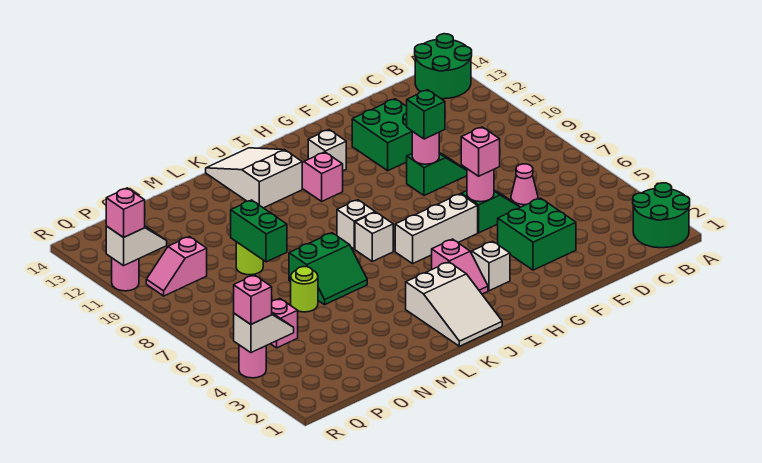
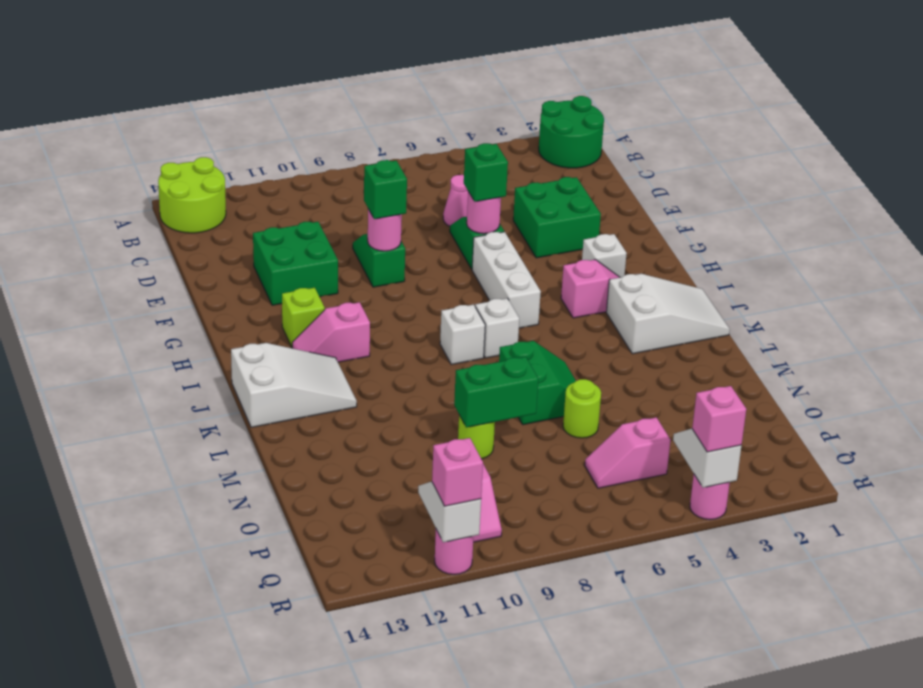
green round brick A13:B14 level 1 -> lime round brick A13:B14 level 1
pink brick F6 level 3 -> green brick F6 level 3
white brick H12 level 1 -> lime brick H12 level 1
white slope J12:K14 level 1 top 12 -> white slope J12:K14 level 1 top 14

